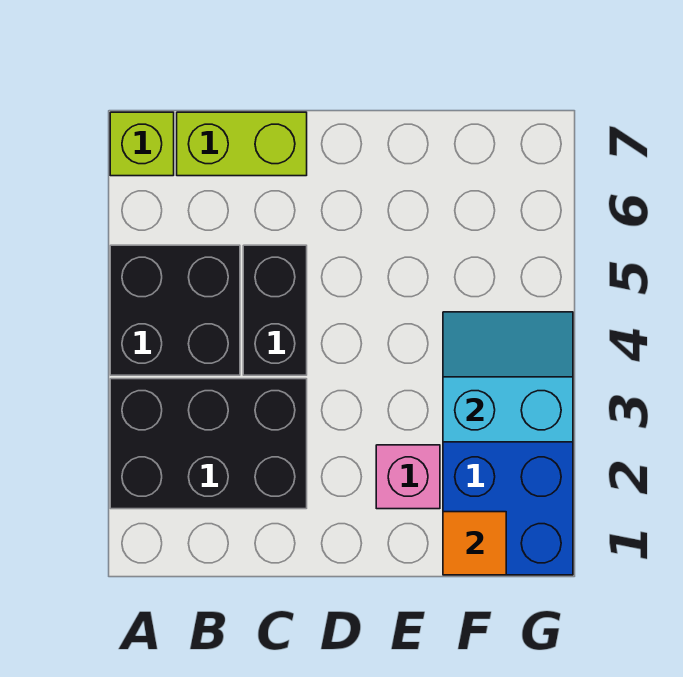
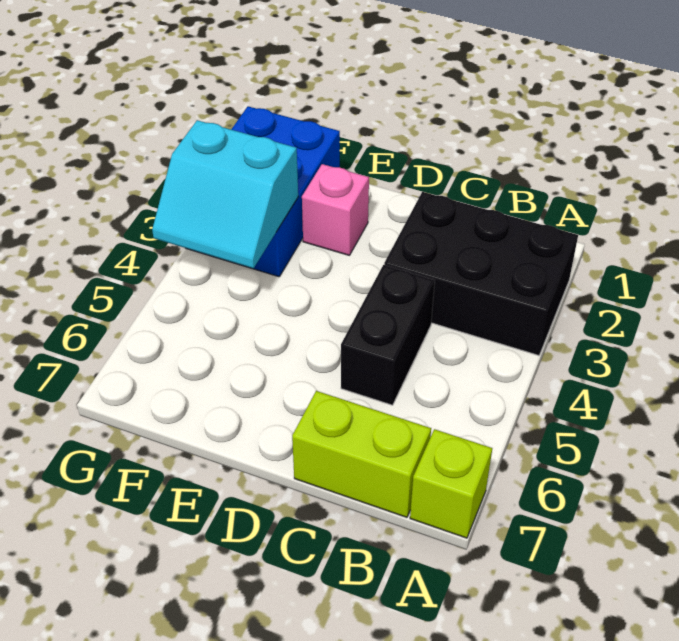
black brick A4:B5 level 1 -> none
orange tile F1 level 2 -> none

